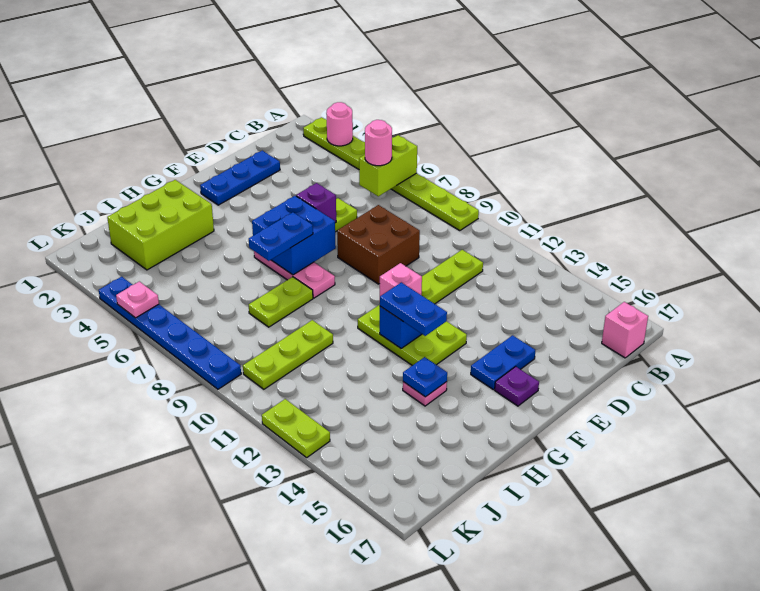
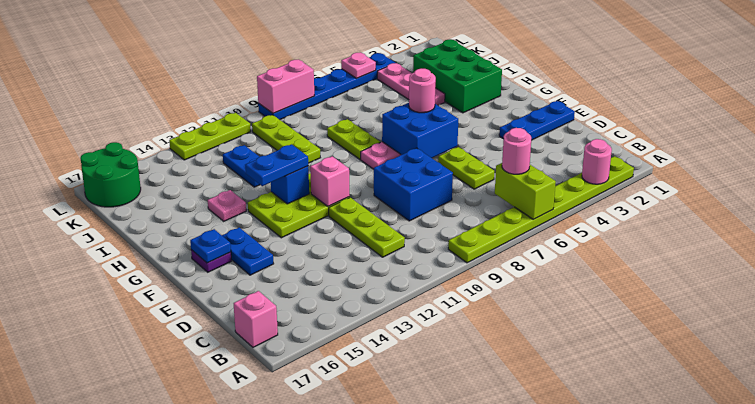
blue plate D2:F2 level 1 -> blue plate E1:E3 level 1
brown brick D8:E9 level 1 -> blue brick D8:E9 level 1
purple brick E6 level 2 -> none
none -> pink round brick G6 level 3
blue plate G7:H7 level 3 -> blue plate I12:J12 level 1
lime brick H2:J3 level 1 -> green brick H2:J3 level 1
blue plate H14 level 2 -> blue plate F16 level 2
none -> pink plate I4:K4 level 1
none -> green round brick K16:L17 level 1
none -> pink brick L8:L9 level 2
lime plate L12:L13 level 1 -> lime plate L11:L13 level 1

